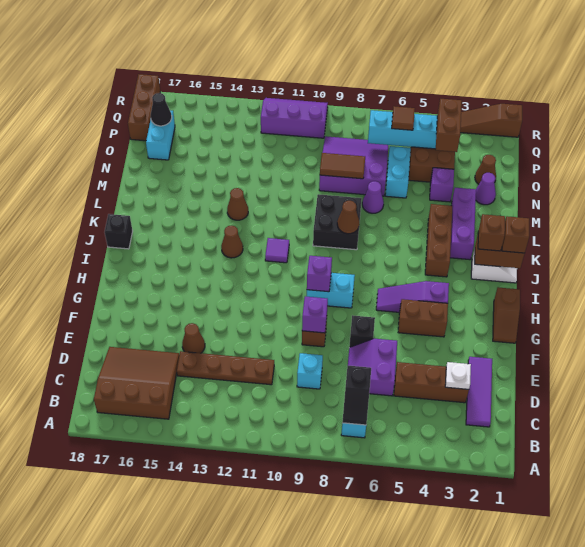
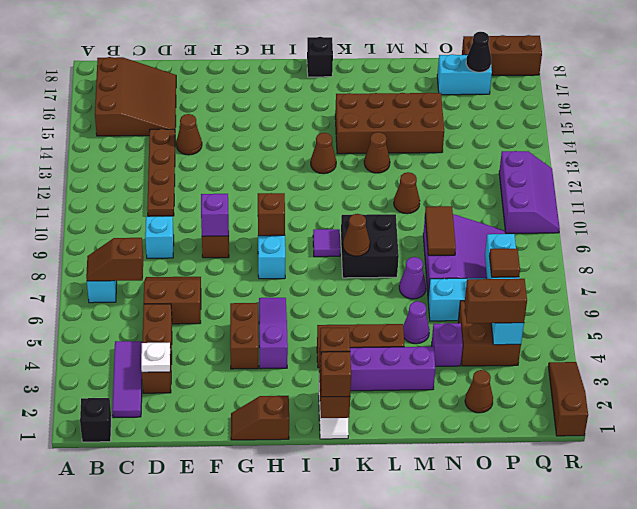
black slope B7:C7 level 2 top C -> brown slope B7:C7 level 2 top C
purple tile C2:E2 level 1 -> purple tile C2:C4 level 1
purple slope D6:E7 level 1 top 6 -> brown slope D6:E7 level 1 top 6
black brick F7 level 1 -> black brick B1 level 1
purple brick H9 level 2 -> brown brick H9 level 2
purple tile J11 level 1 -> purple tile J9 level 1
none -> brown brick K14:N15 level 1
none -> brown cone M11 level 1
purple cone N2 level 1 -> purple cone M5 level 1

